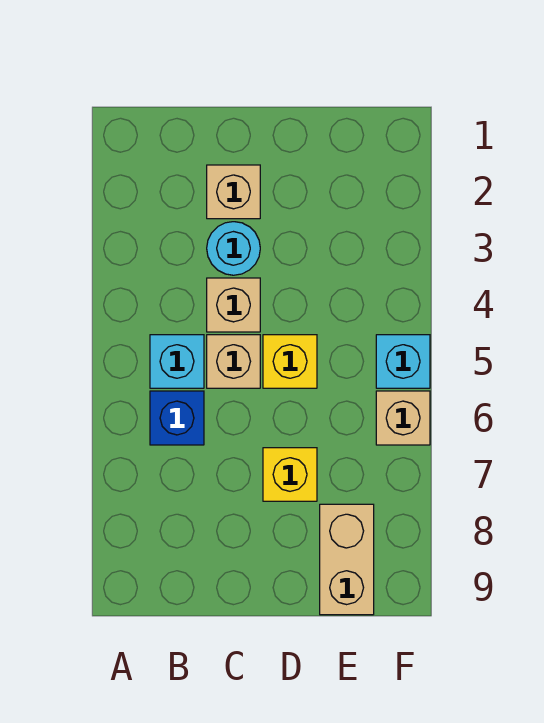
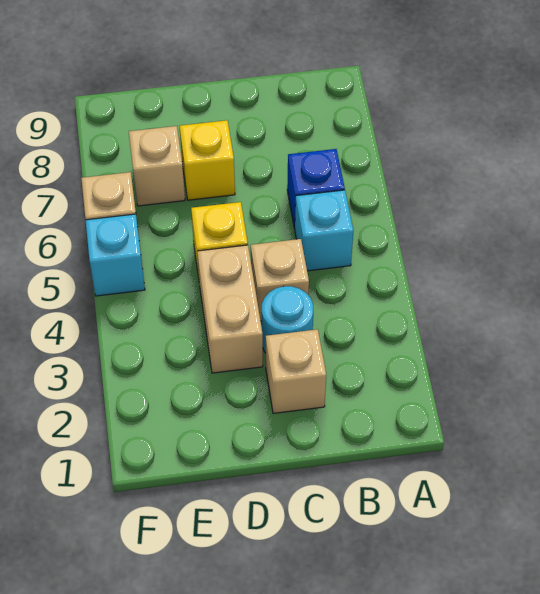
tan brick C5 level 1 -> tan brick E7 level 1
tan brick E8:E9 level 1 -> tan brick D3:D4 level 1

